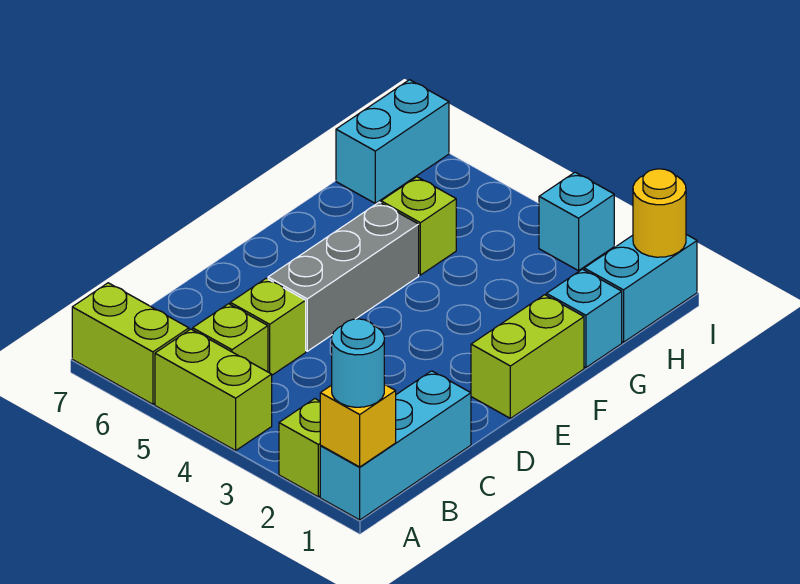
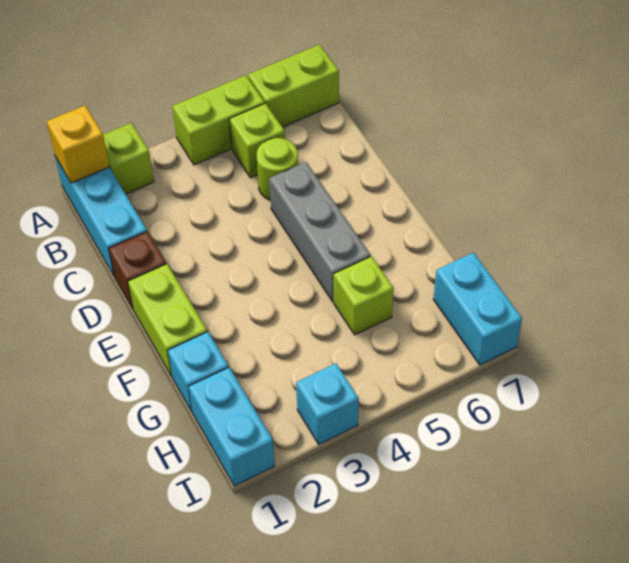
cyan round brick A1 level 3 -> none
lime brick C5 level 1 -> lime round brick C5 level 1
none -> brown brick D1 level 1
yellow round brick I1 level 2 -> none

